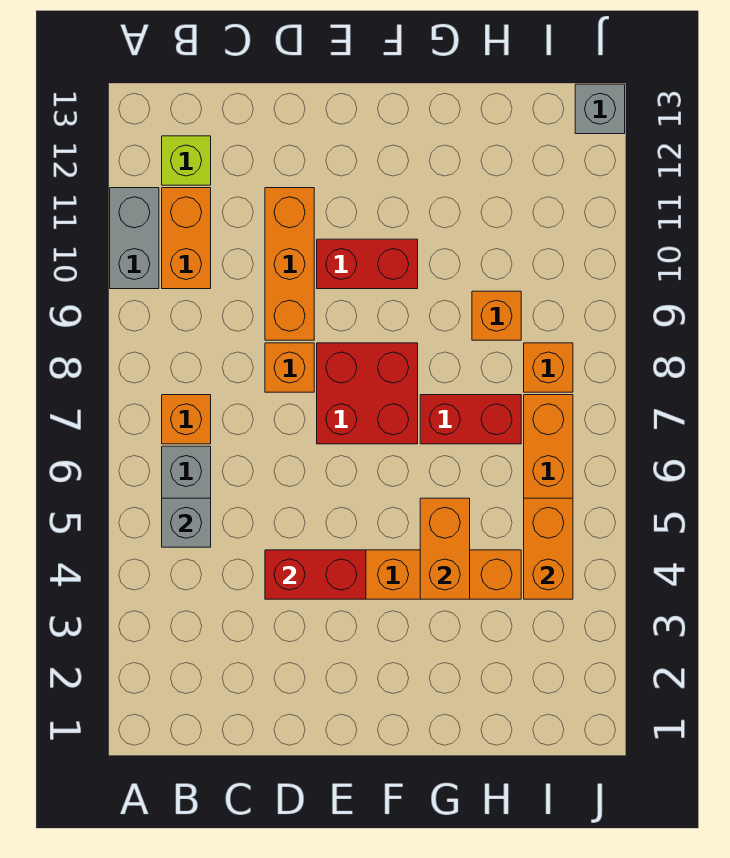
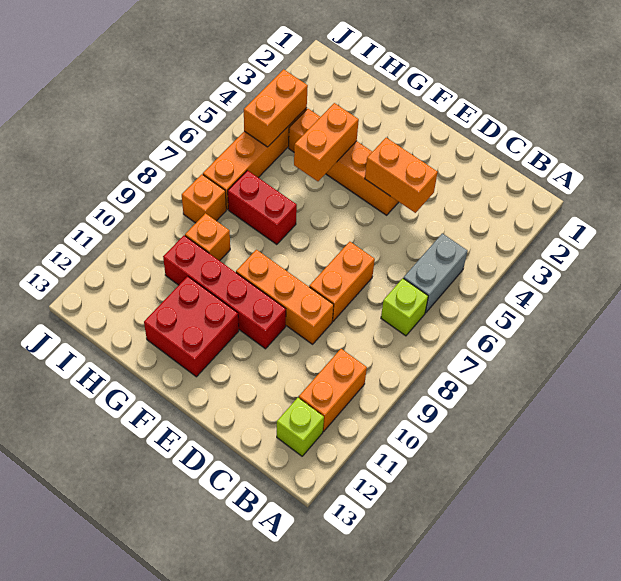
grey brick A10:A11 level 1 -> none
grey brick B5 level 2 -> none
orange brick B7 level 1 -> lime brick B7 level 1
red brick D4:E4 level 2 -> orange brick D4:E4 level 2
orange brick D8 level 1 -> orange brick D7:D8 level 1
orange brick D9:D11 level 1 -> orange brick D9:F9 level 1
red brick E7:F8 level 1 -> red brick F11:G12 level 1
red brick E10:F10 level 1 -> red brick E10:H10 level 1
grey brick J13 level 1 -> none

